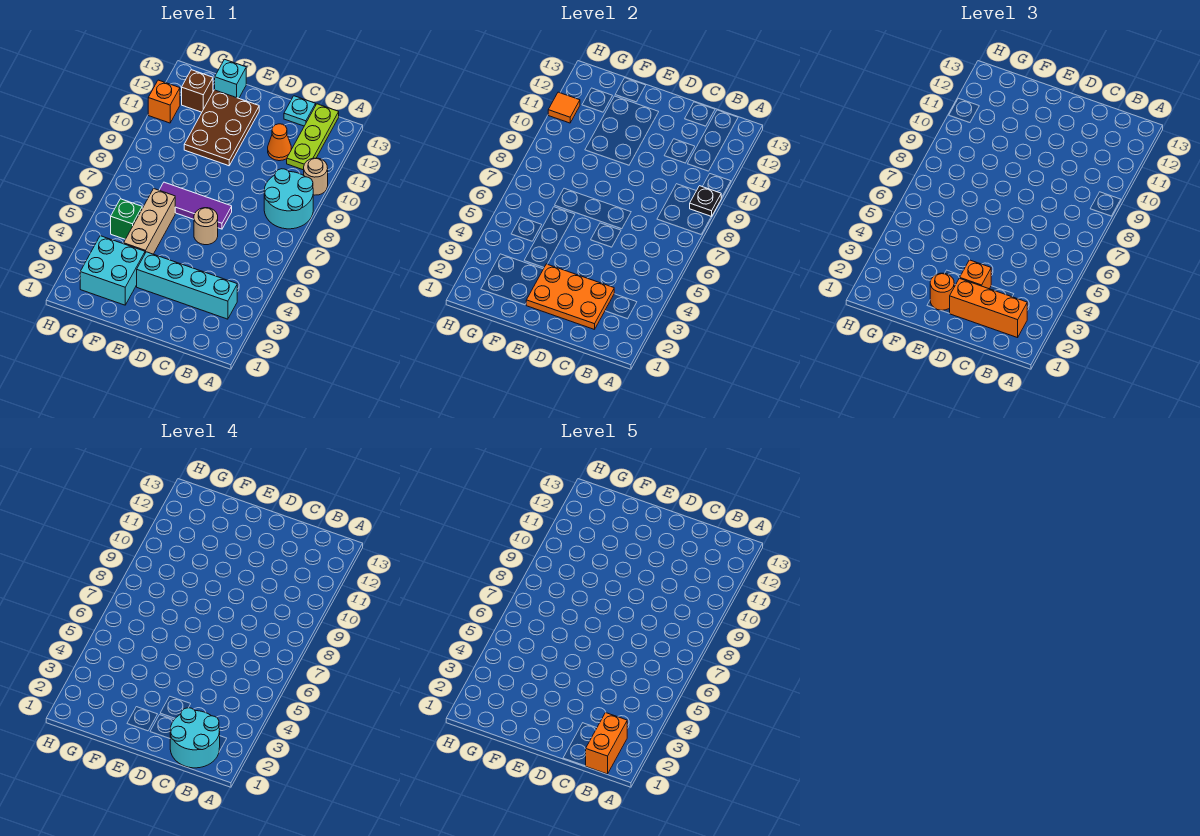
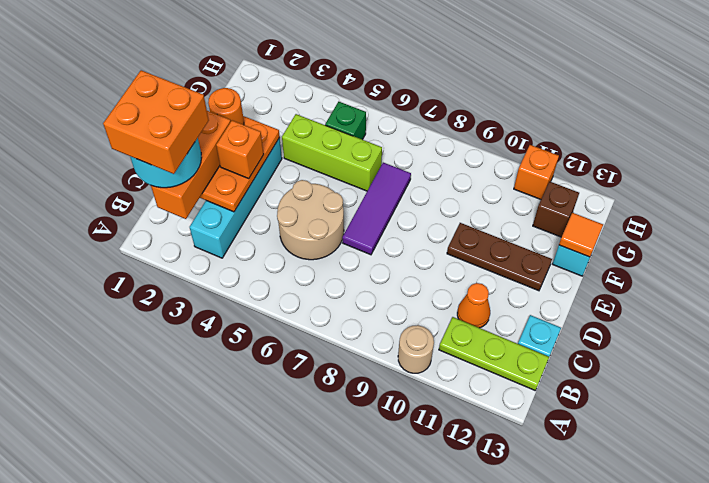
cyan round brick A8:B9 level 1 -> none
black plate A9 level 2 -> none
orange brick B1:B2 level 5 -> orange brick B1:C2 level 5
tan round brick D6 level 1 -> tan round brick C5:D6 level 1
brown plate E10:F12 level 1 -> brown plate E10:E12 level 1
cyan brick F2:G3 level 1 -> none
tan brick F4:F6 level 1 -> lime brick F4:F6 level 1
orange tile H11 level 2 -> orange tile F13 level 2

